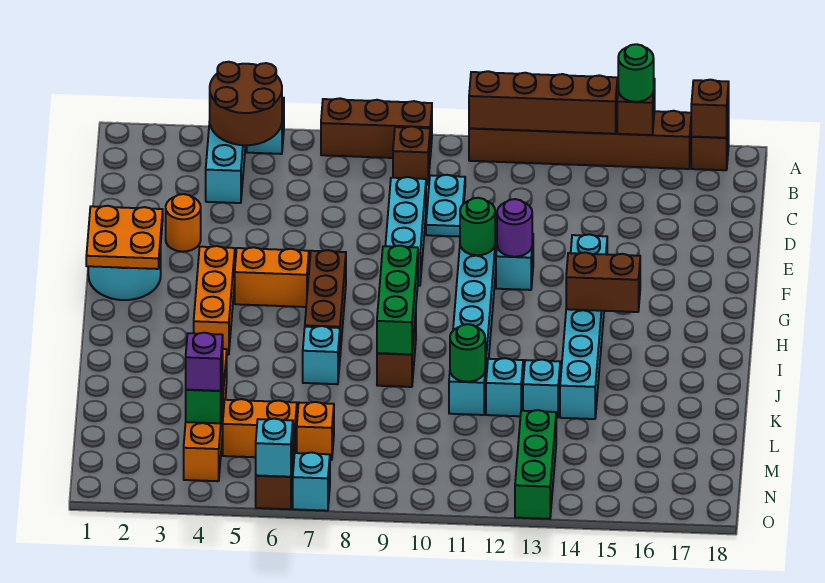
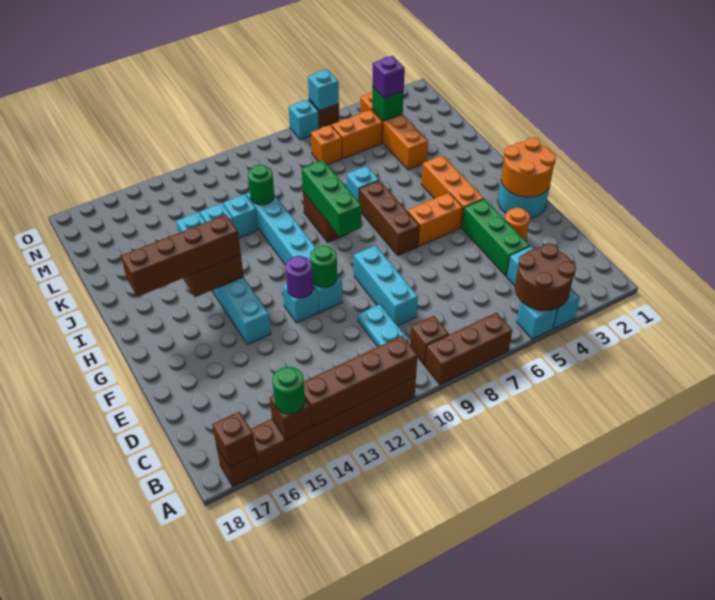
orange plate F1:G2 level 2 -> orange round brick F1:G2 level 2
none -> brown brick H14:H17 level 3
green brick M13:O13 level 1 -> green brick D4:F4 level 1

